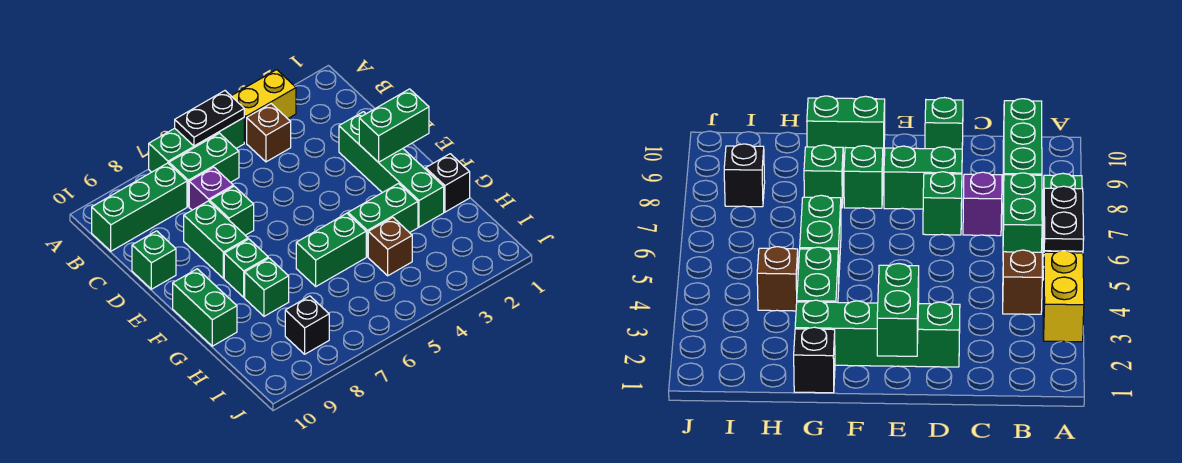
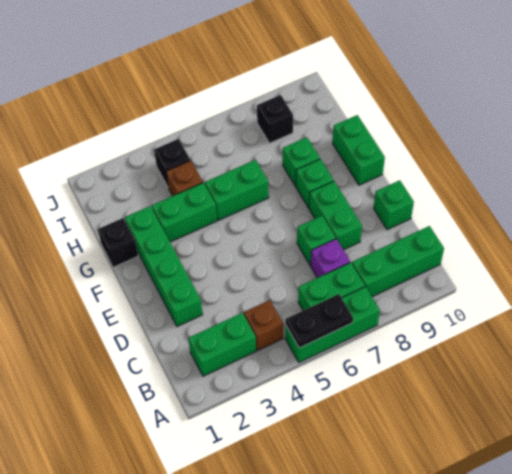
yellow brick A3:A4 level 1 -> none
green brick E1:E2 level 2 -> green brick B2:B3 level 1
none -> black brick I4 level 1

